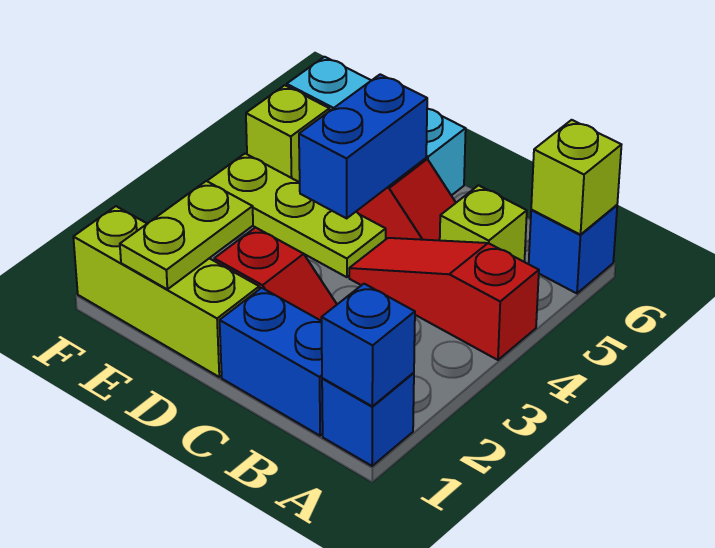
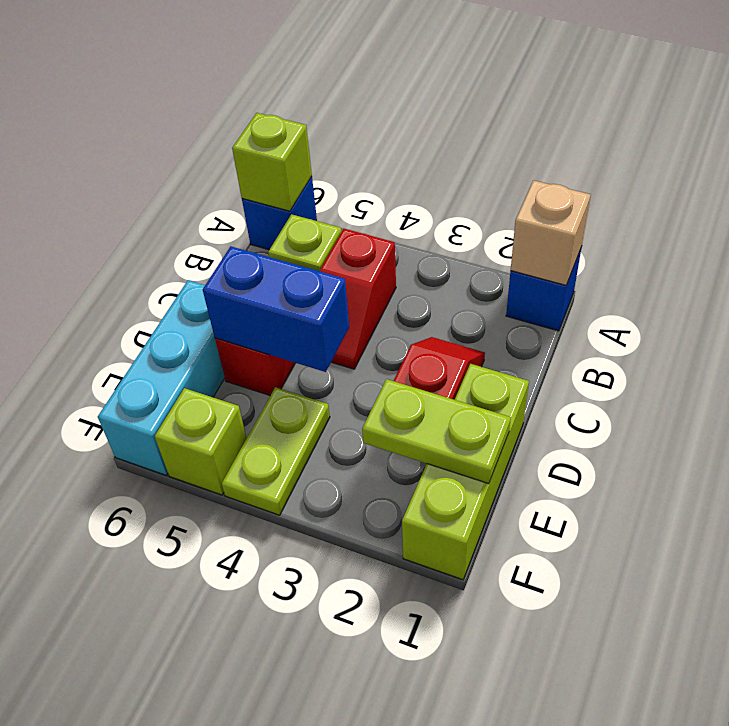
blue brick A1 level 2 -> tan brick A1 level 2
red slope A4:C4 level 1 top A -> red slope B4:C4 level 1 top B
blue brick B1:C1 level 1 -> none
lime plate D4:F4 level 1 -> lime plate E4:F4 level 1

